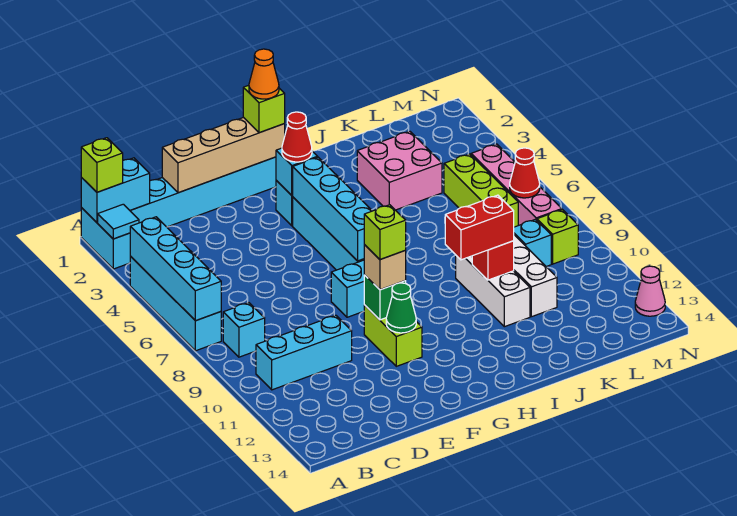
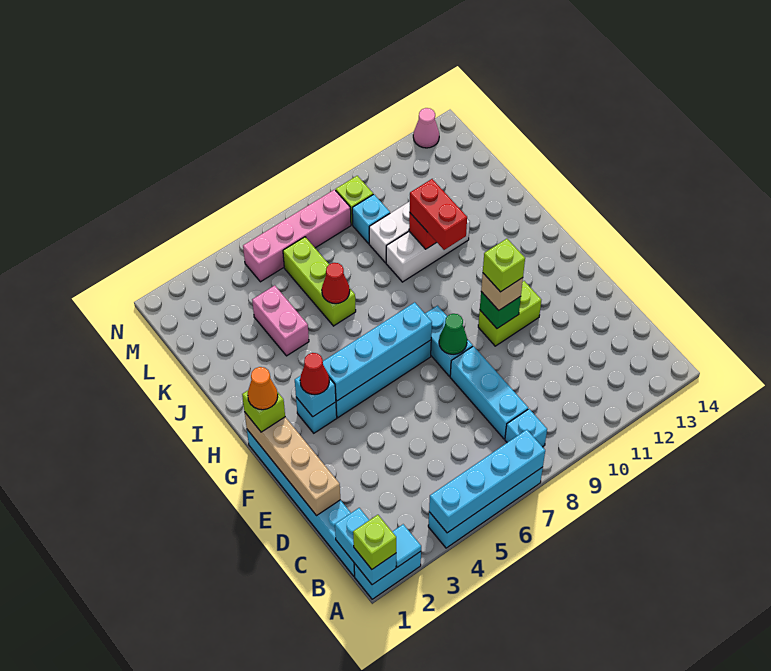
cyan brick B10:D10 level 1 -> cyan brick C8:E8 level 1
green cone F11 level 2 -> green cone F8 level 2
pink brick J3:K4 level 1 -> pink brick J4:K4 level 1
lime brick L5:L7 level 1 -> lime brick J6:L6 level 1
red cone M7 level 2 -> red cone J6 level 2

